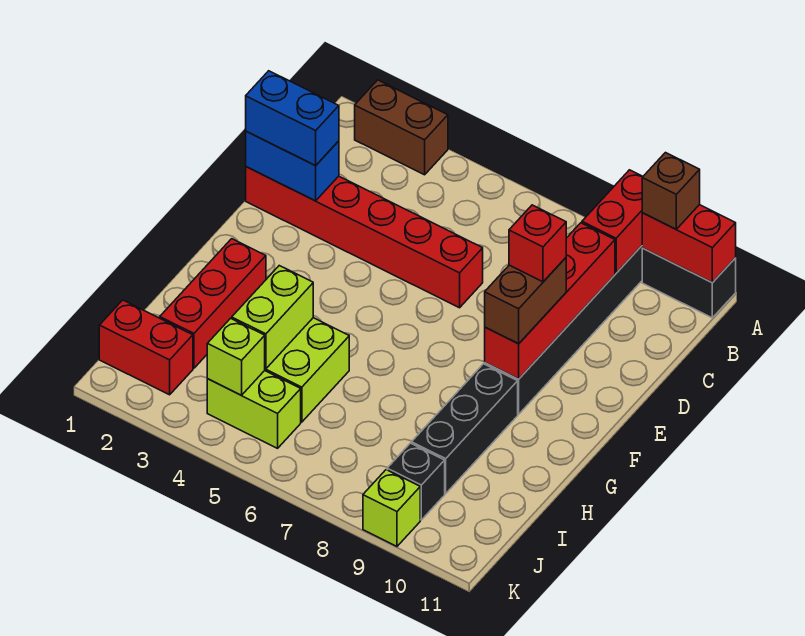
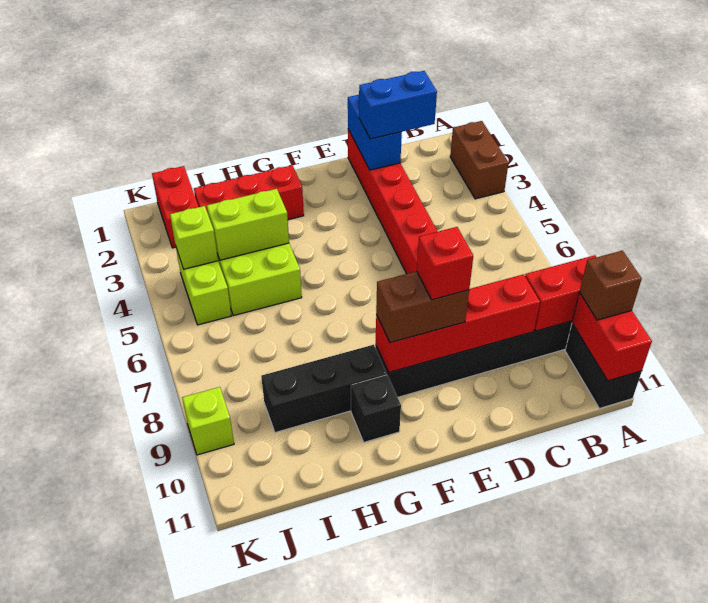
blue brick D1:D2 level 3 -> blue brick C2:D2 level 3
black brick J9 level 1 -> black brick G10 level 1

